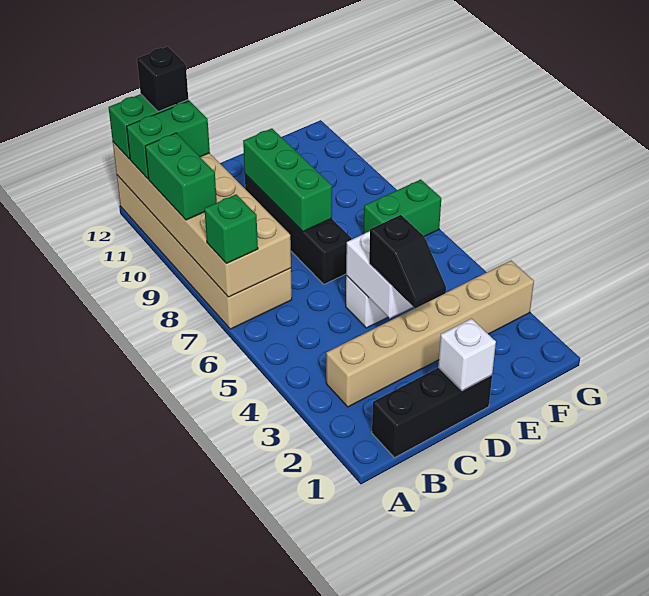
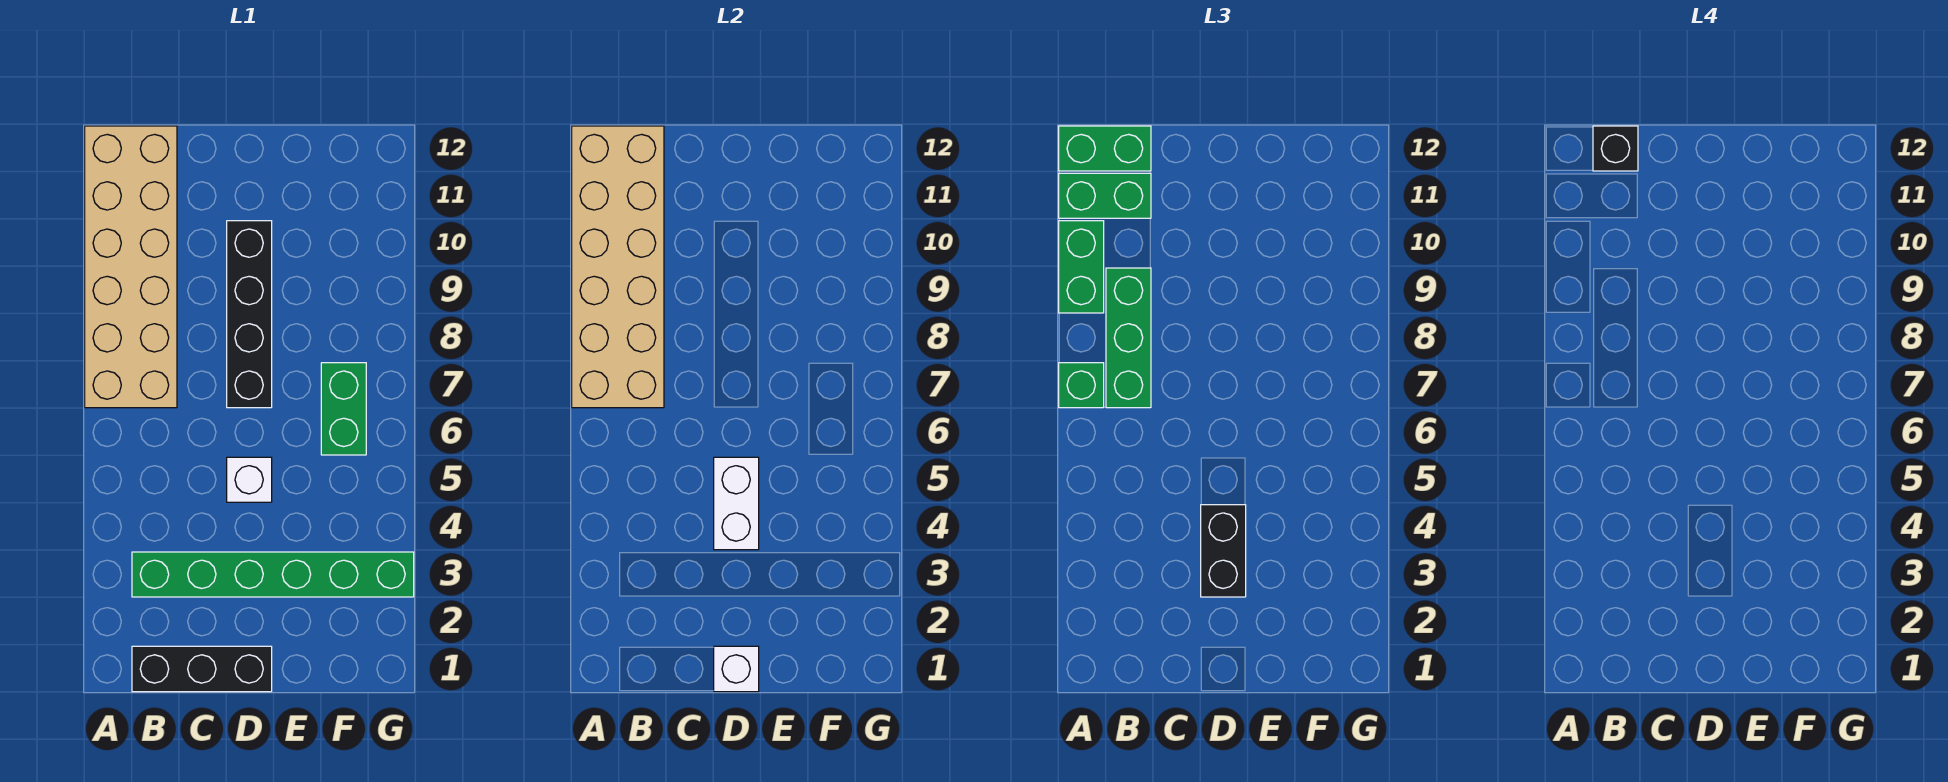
tan brick B3:G3 level 1 -> green brick B3:G3 level 1
black slope D3:D4 level 3 top 4 -> black brick D3:D4 level 3
green brick D8:D10 level 2 -> green brick B7:B9 level 3
green brick F7:G7 level 1 -> green brick F6:F7 level 1

